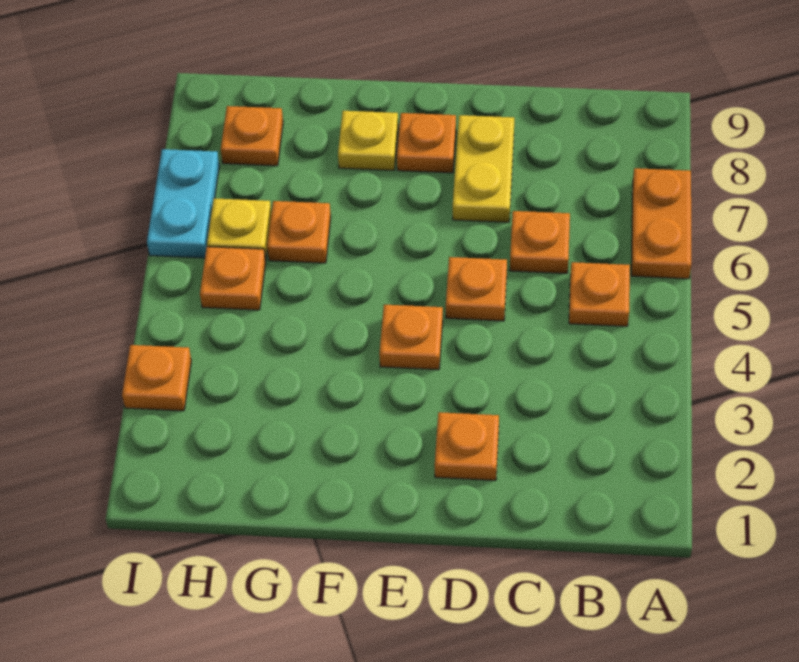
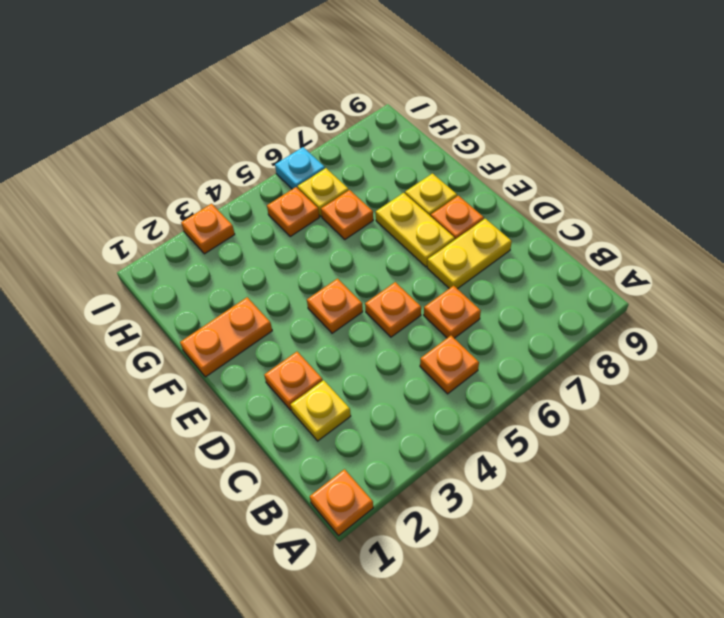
orange plate A6:A7 level 1 -> orange plate F1:F2 level 1
none -> yellow plate C2 level 1
none -> yellow plate E7:F7 level 1
orange plate H8 level 1 -> orange plate A1 level 1
cyan plate I6:I7 level 1 -> cyan plate I6 level 1

